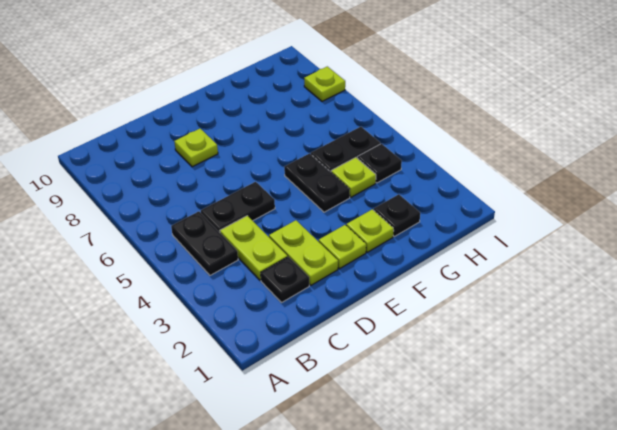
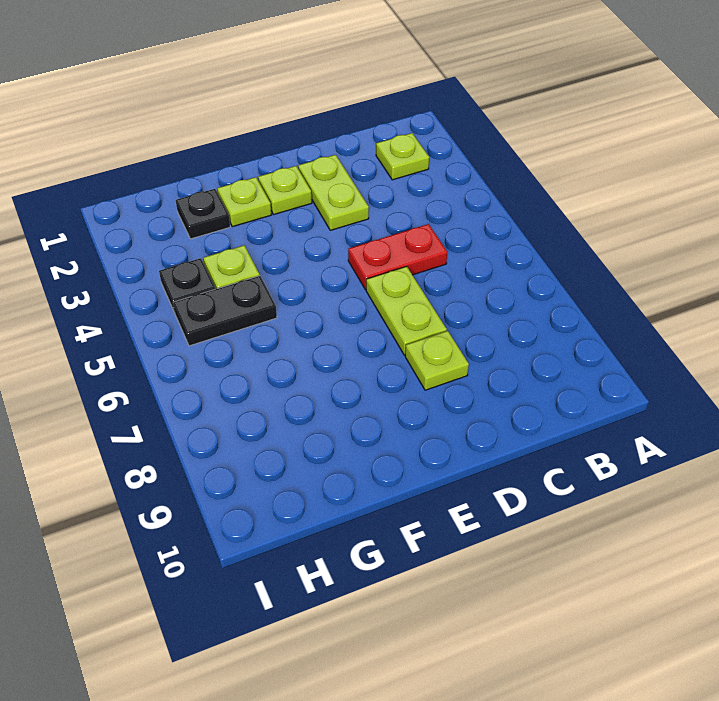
black plate B4:B5 level 1 -> none
black plate C2 level 1 -> none
lime plate C3:C4 level 1 -> lime plate D6:D7 level 1
black plate C5:D5 level 1 -> red plate C5:D5 level 1
black plate F4:F5 level 1 -> none
lime plate I8 level 1 -> lime plate B2 level 1

